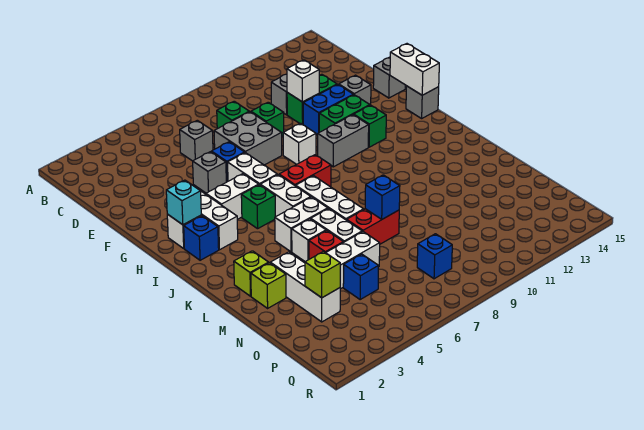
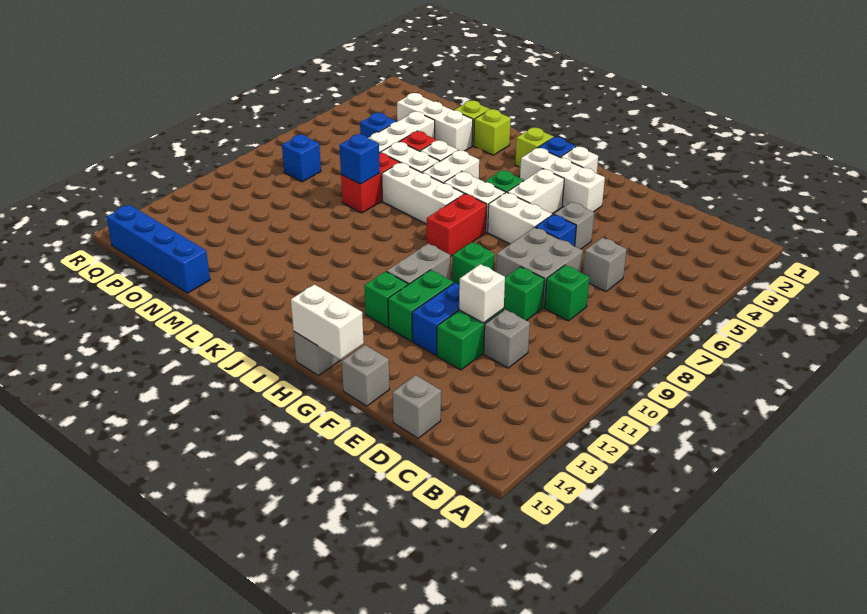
grey brick F13 level 1 -> grey brick D15 level 1
white brick G9 level 1 -> green brick G9 level 1
cyan brick H2 level 2 -> none
none -> blue brick N15:Q15 level 1
lime brick O3 level 2 -> lime brick J2 level 1

